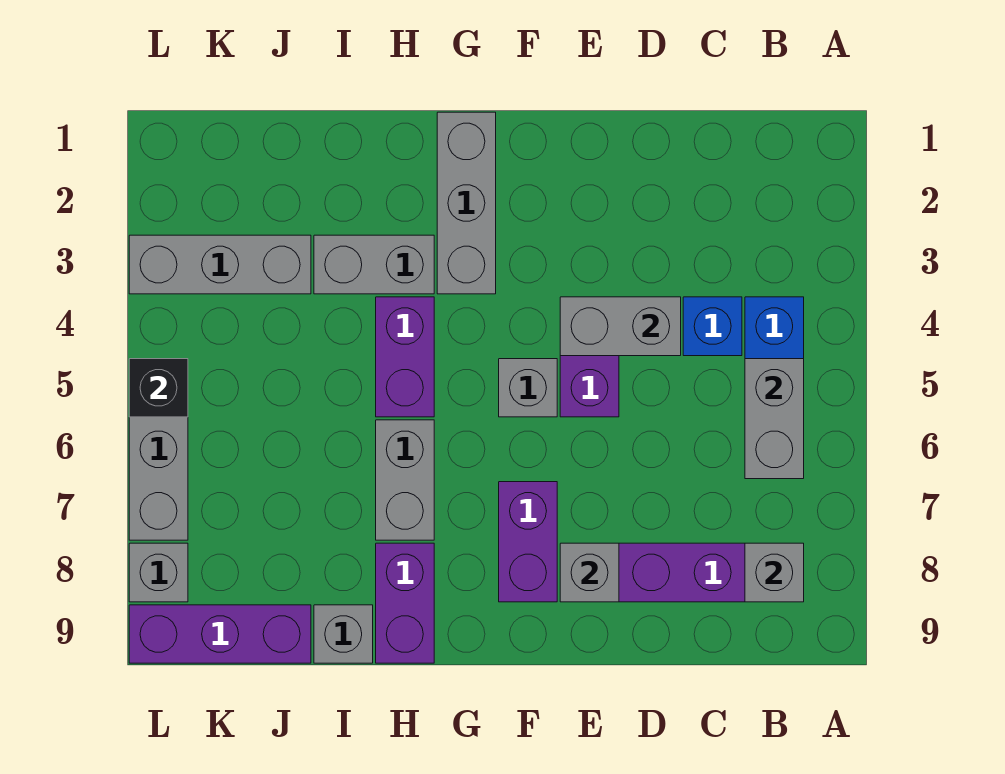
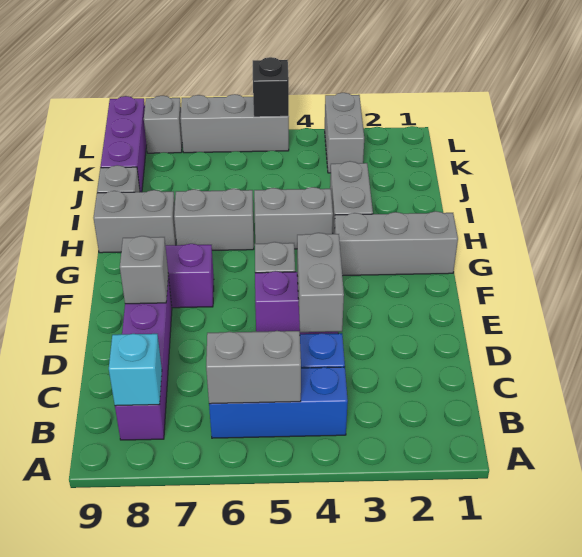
grey brick B8 level 2 -> cyan brick B8 level 2
purple brick H4:H5 level 1 -> grey brick H4:H5 level 1
purple brick H8:H9 level 1 -> grey brick H8:H9 level 1
grey brick J3:L3 level 1 -> grey brick K3:L3 level 1

